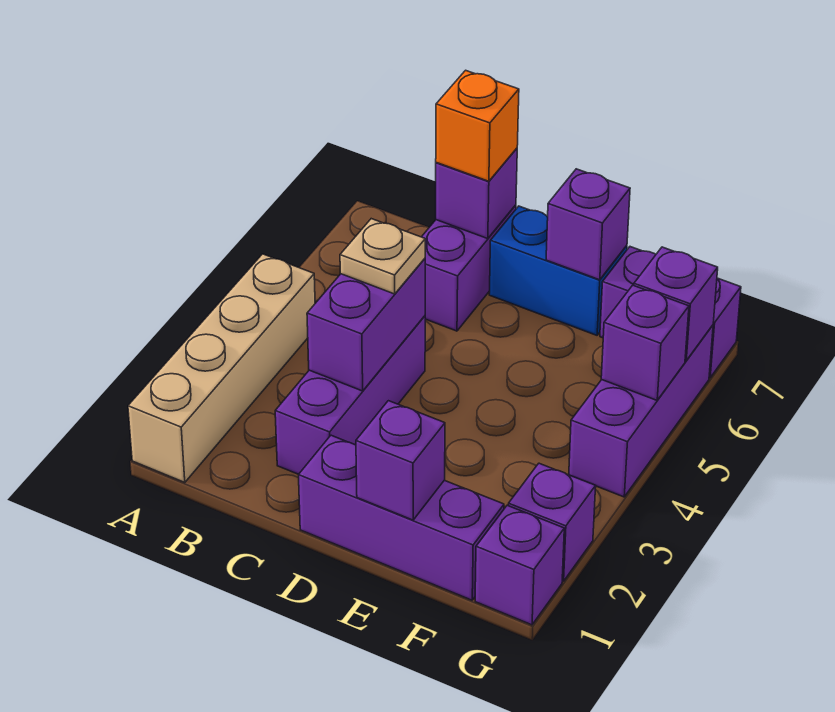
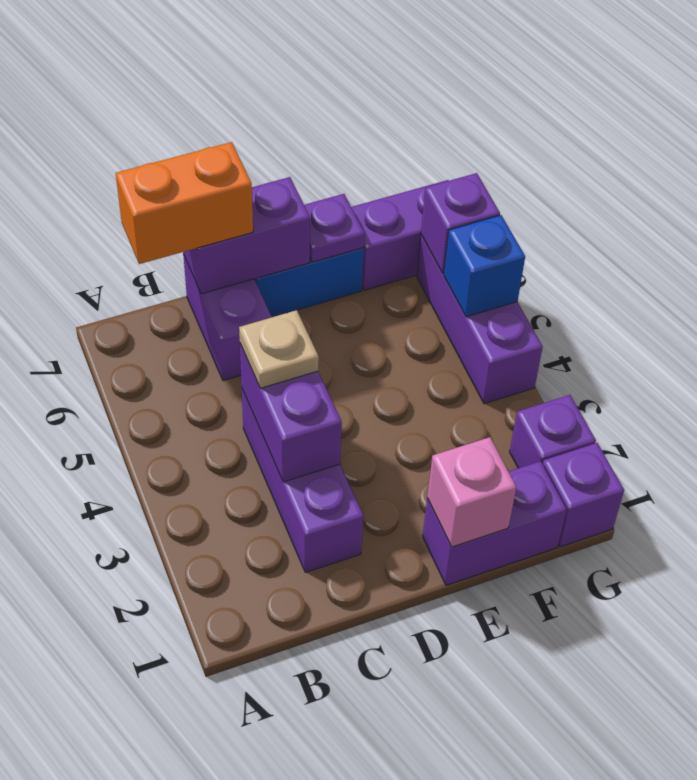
tan brick A1:A4 level 1 -> none
purple brick C7 level 2 -> purple brick C7:D7 level 2
orange brick C7 level 3 -> orange brick B7:C7 level 3
purple brick D1:F1 level 1 -> purple brick E1:F1 level 1
purple brick E1 level 2 -> pink brick E1 level 2
purple brick E7 level 2 -> purple plate E7 level 2
purple brick G5 level 2 -> blue brick G5 level 2

